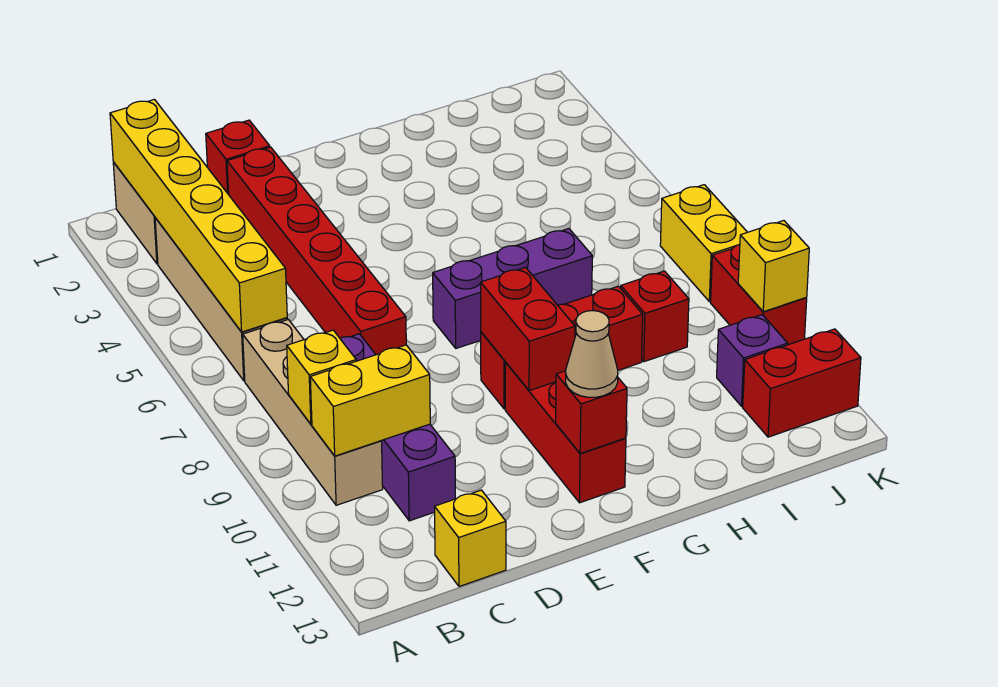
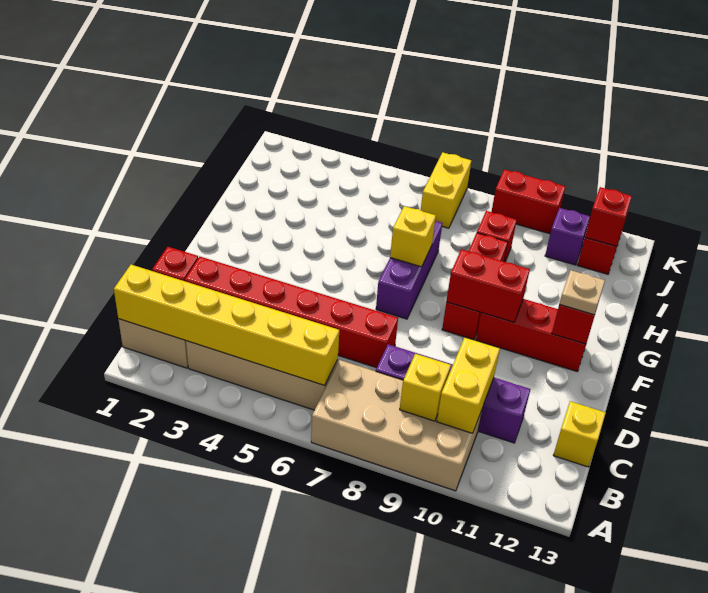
tan brick B7:B10 level 1 -> tan brick A7:B10 level 1
tan cone F12 level 3 -> tan plate F12 level 3
none -> red brick J12 level 2
yellow brick K7:K8 level 1 -> yellow brick J7:K7 level 1
yellow brick K10 level 2 -> yellow brick G7 level 2

